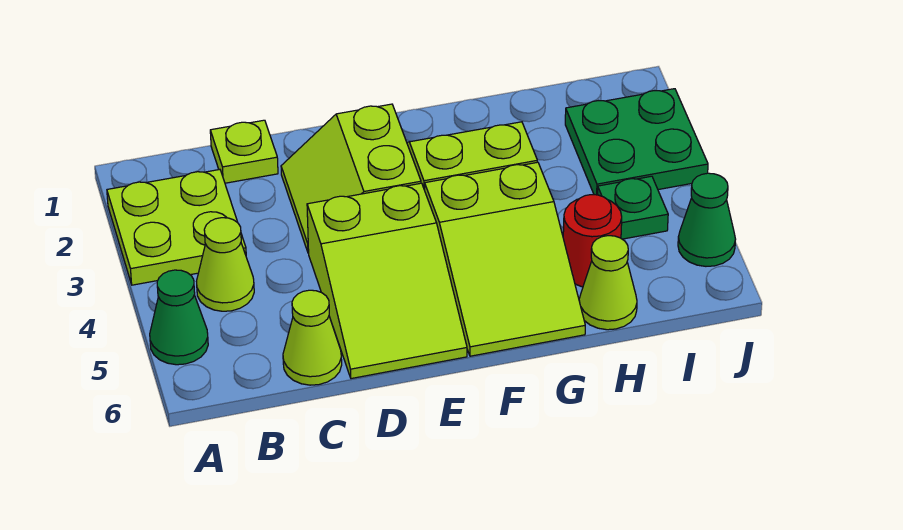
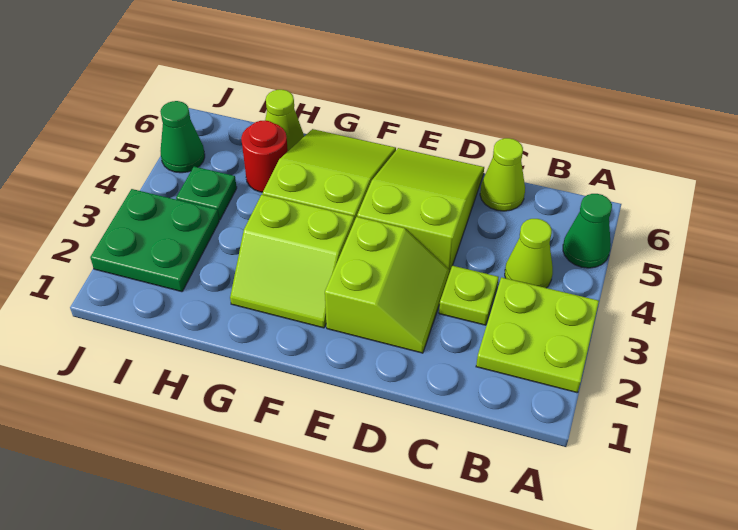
lime plate C1 level 1 -> lime plate C3 level 1

